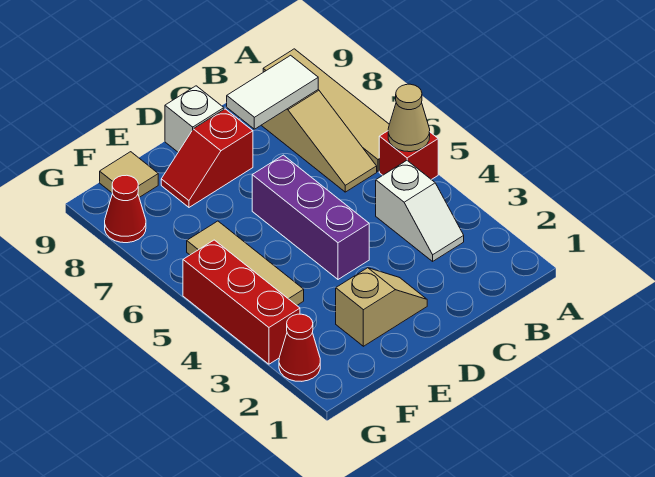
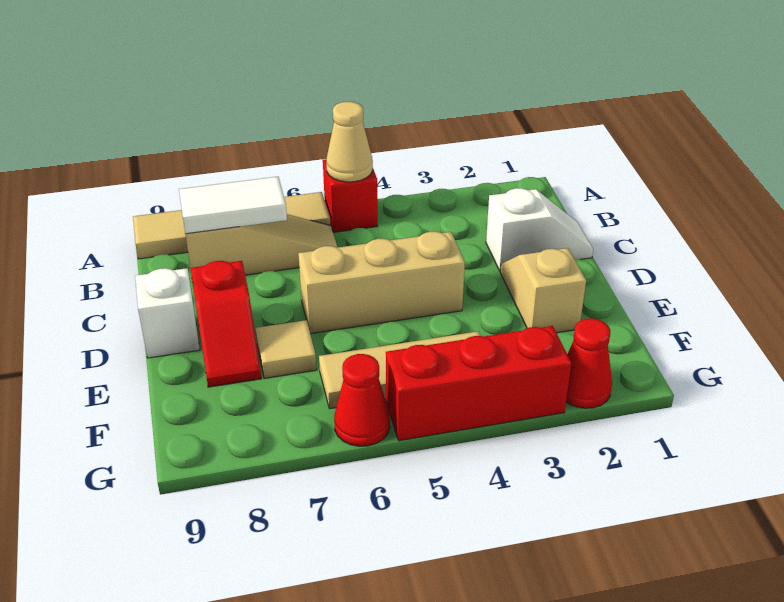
white slope B3:B4 level 1 top 4 -> white slope C1:C2 level 1 top 2
white tile B8:C8 level 2 -> white tile B7:B8 level 2
purple brick D4:D6 level 1 -> tan brick D4:D6 level 1
tan tile F9 level 1 -> tan tile E7 level 1
red cone G8 level 1 -> red cone G6 level 1

